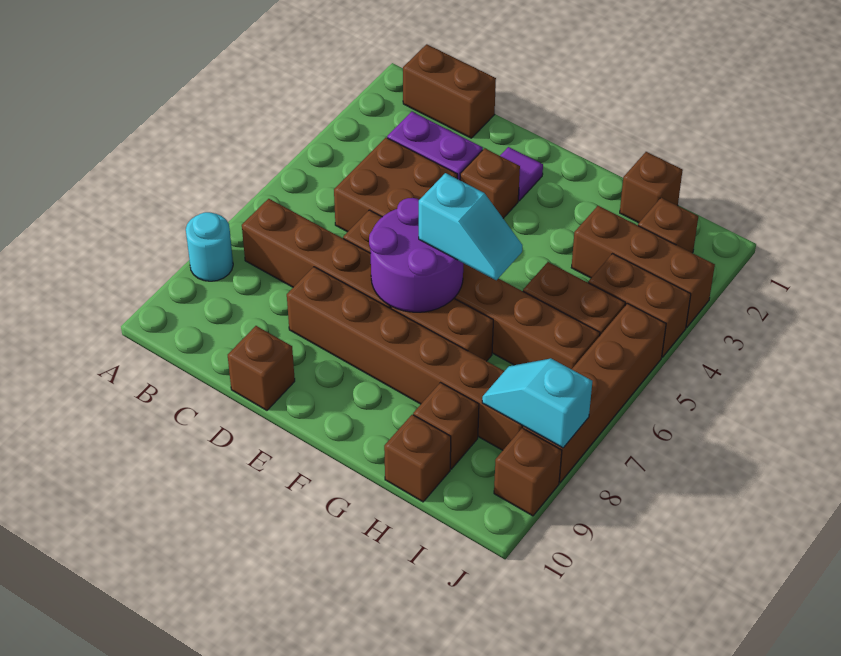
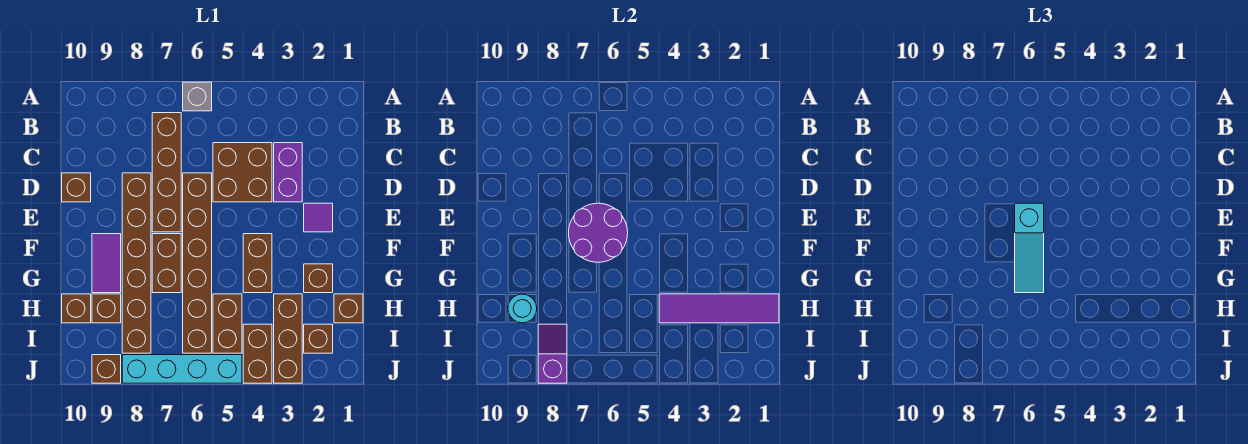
none -> grey brick A6 level 1
cyan round brick A8 level 1 -> cyan round brick H9 level 2
brown brick B1:C1 level 1 -> brown brick F4:G4 level 1
brown brick E3 level 1 -> brown brick G2 level 1
cyan slope F6:G6 level 3 top F -> cyan slope E6:G6 level 3 top E
none -> purple tile F9:G9 level 1
none -> purple tile H1:H4 level 2
cyan slope I8:J8 level 2 top J -> purple slope I8:J8 level 2 top J
brown brick J5:J8 level 1 -> cyan brick J5:J8 level 1

